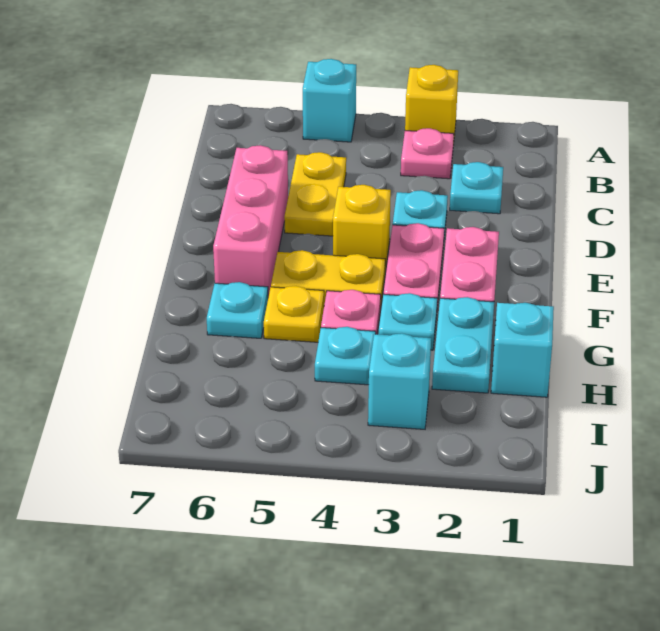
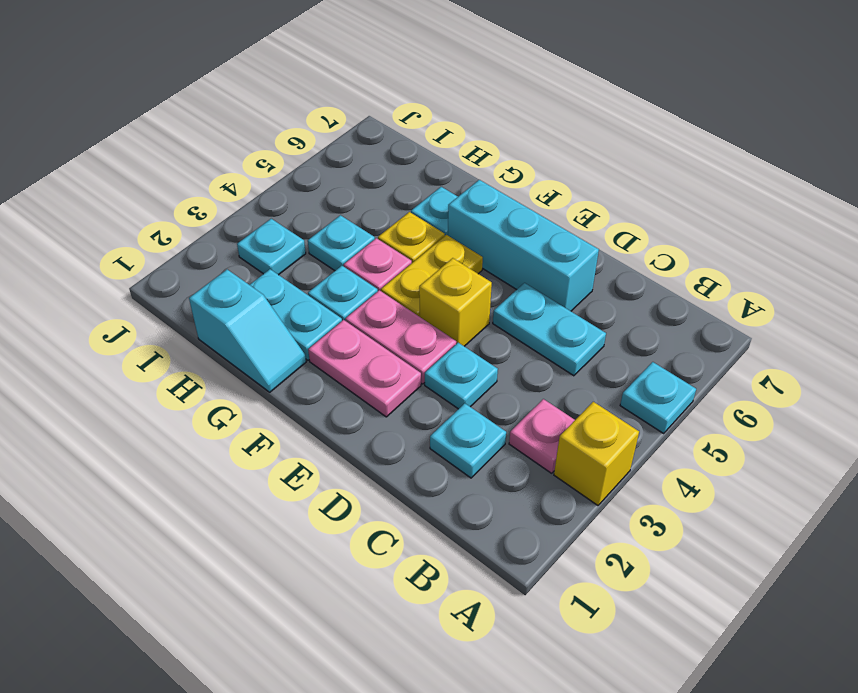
cyan brick A5 level 1 -> cyan plate A5 level 1
yellow plate C5:D5 level 1 -> cyan plate C5:D5 level 1
pink brick D6:F6 level 1 -> cyan brick D6:F6 level 1
cyan brick I3 level 1 -> cyan plate I3 level 1

